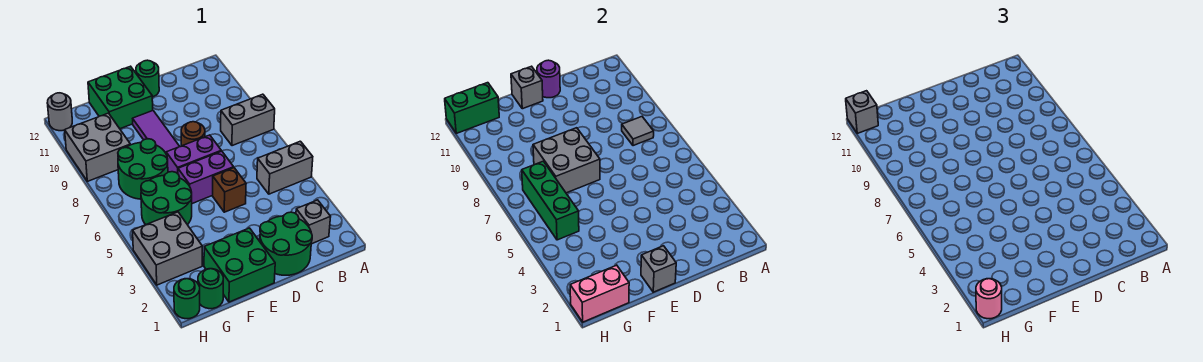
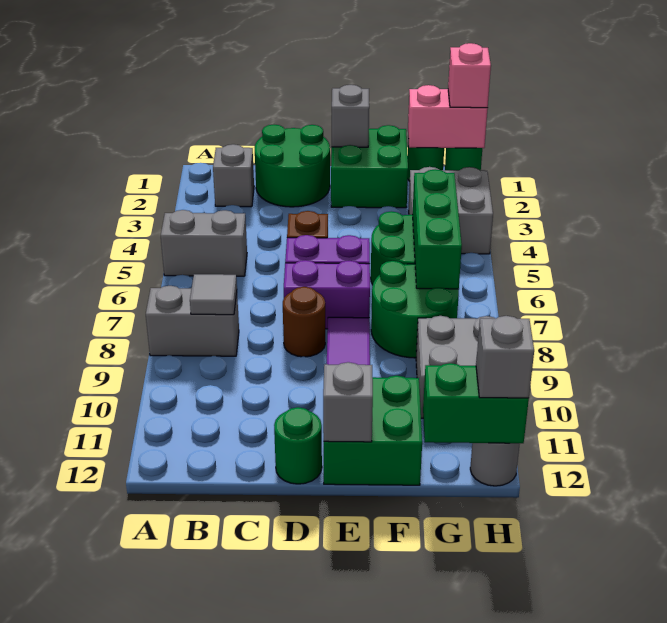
purple round brick D12 level 2 -> none
grey brick E7:F8 level 2 -> none
pink round brick H1 level 3 -> pink brick H1 level 3

